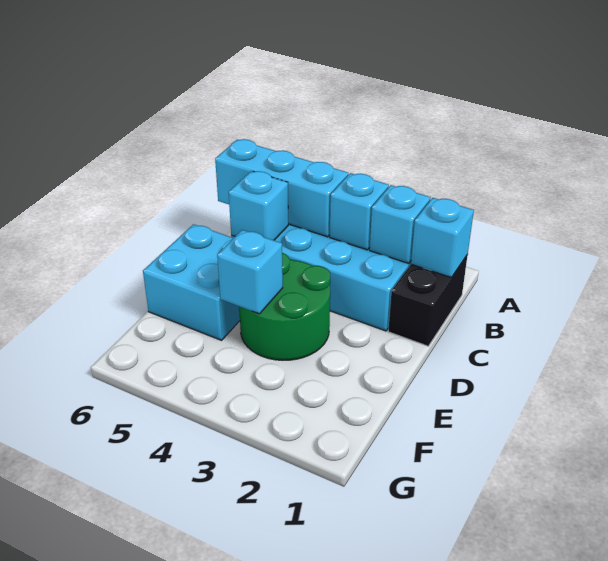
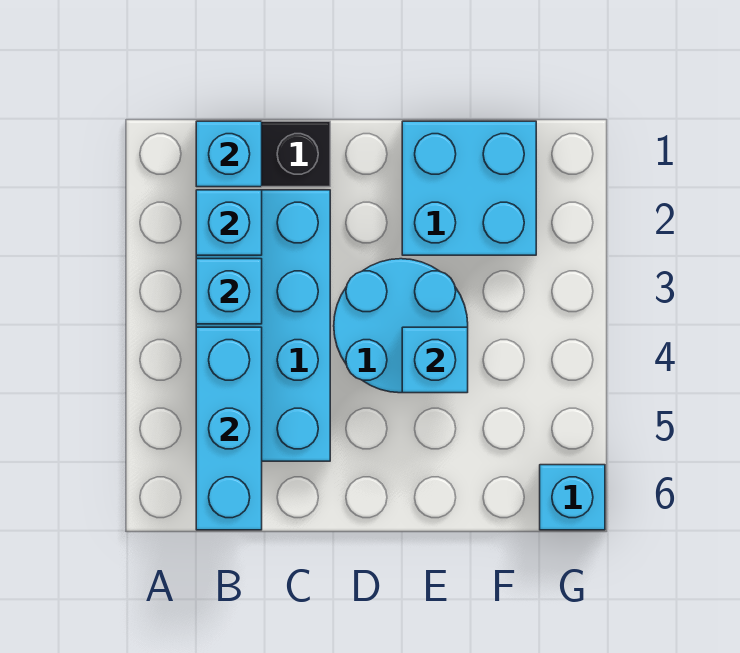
cyan brick C5 level 2 -> cyan brick G6 level 1
green round brick D3:E4 level 1 -> cyan round brick D3:E4 level 1
cyan brick D5:E6 level 1 -> cyan brick E1:F2 level 1

